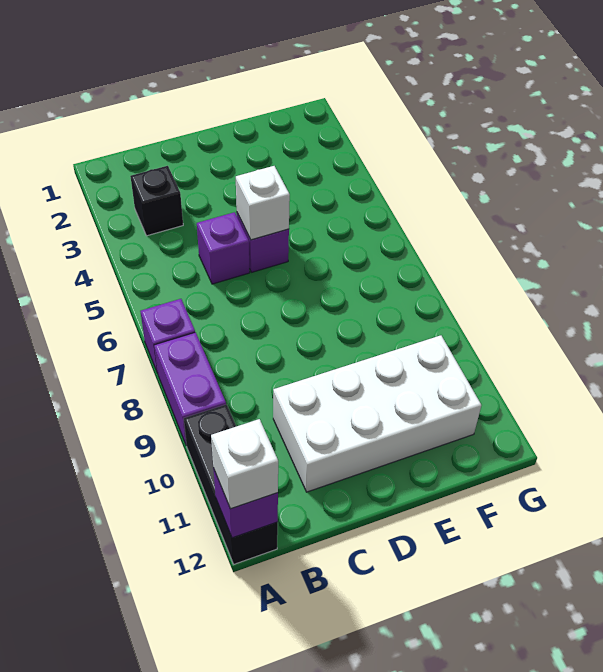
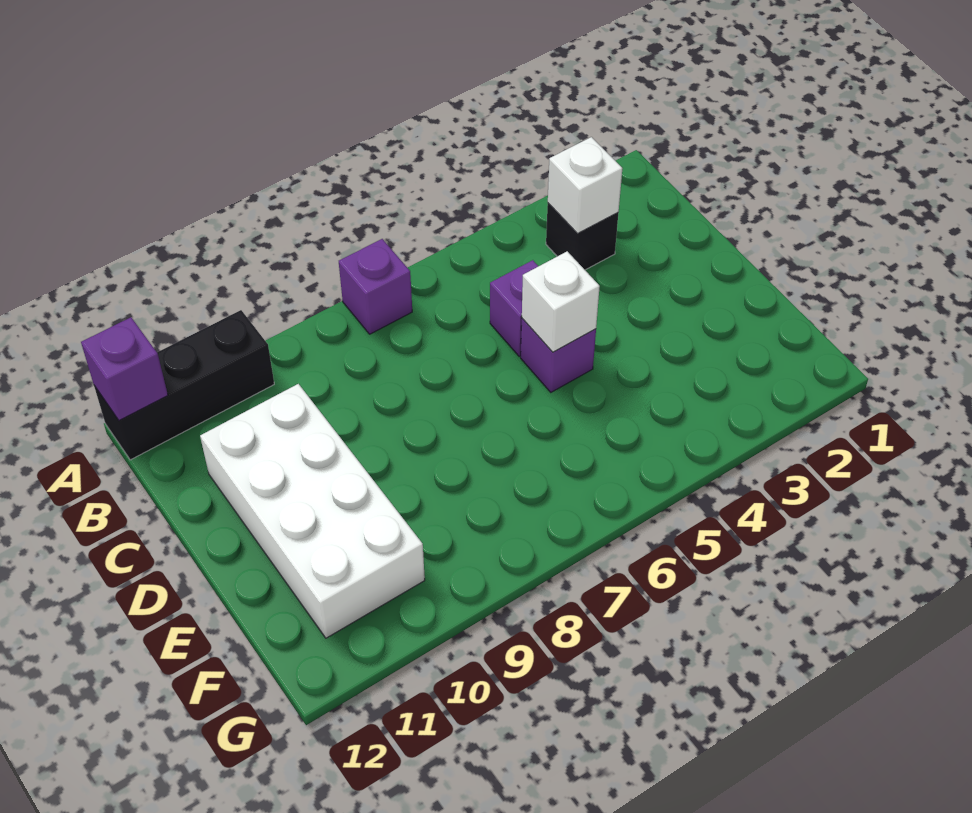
purple brick A8:A9 level 1 -> none
white brick A12 level 3 -> white brick B3 level 2

